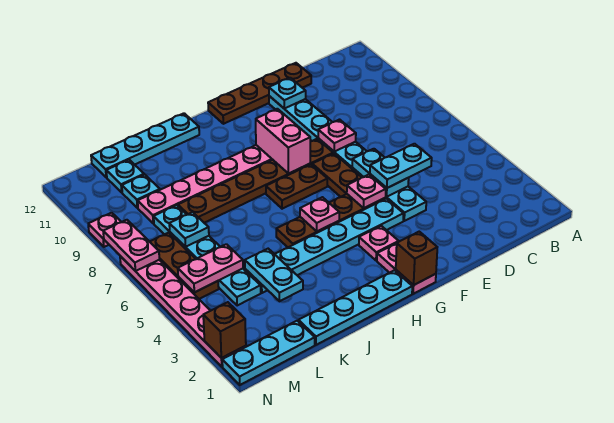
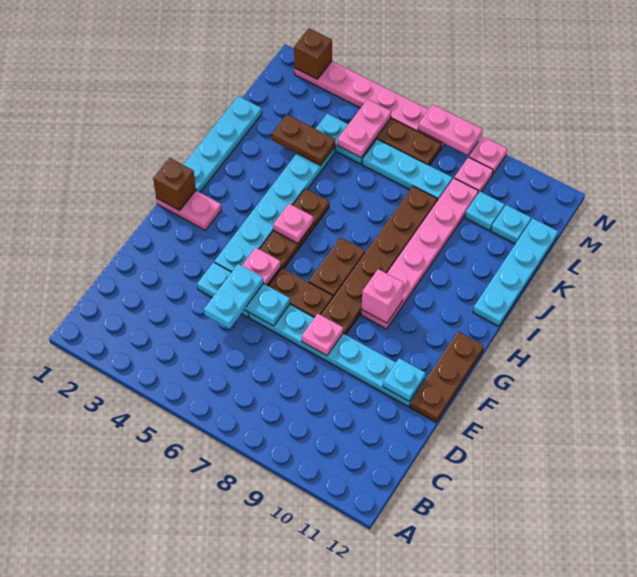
brown plate D12:G12 level 1 -> brown plate E12:G12 level 1
pink plate G3 level 1 -> pink plate M9 level 1
pink brick G8:G9 level 2 -> pink brick G9 level 2
cyan plate K3:K4 level 2 -> brown plate K3:K4 level 2
cyan plate L1:N1 level 1 -> none
cyan plate L7 level 2 -> none

